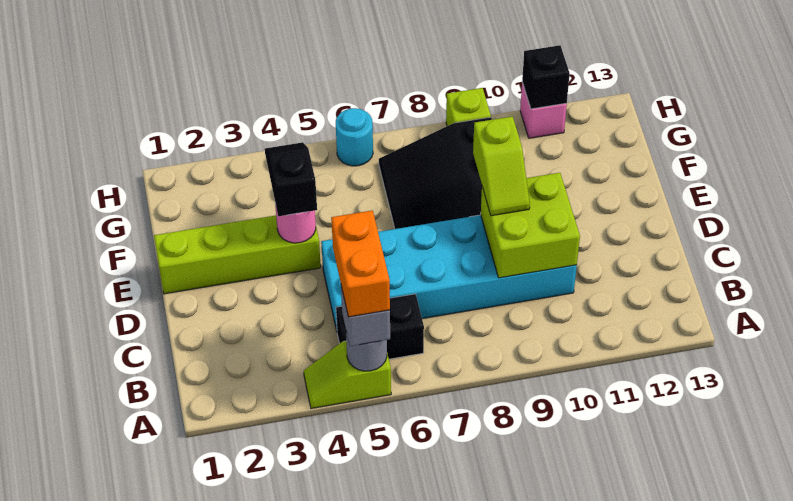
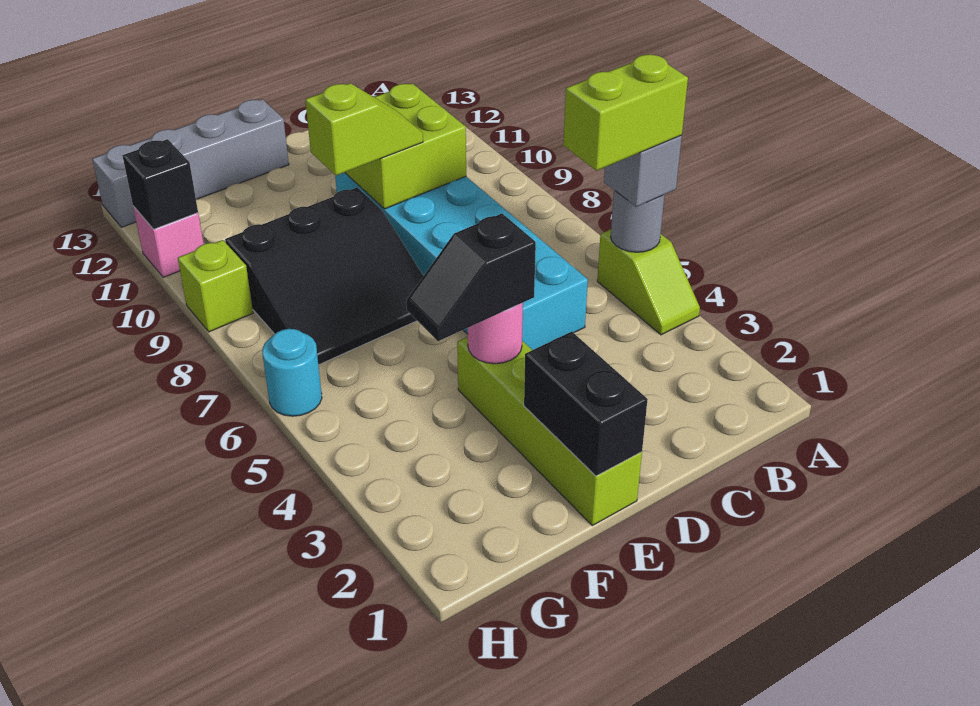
orange brick A5:B5 level 4 -> lime brick A5:B5 level 4
black brick B5:B6 level 1 -> black brick E1:E2 level 2
none -> grey brick E13:H13 level 1

